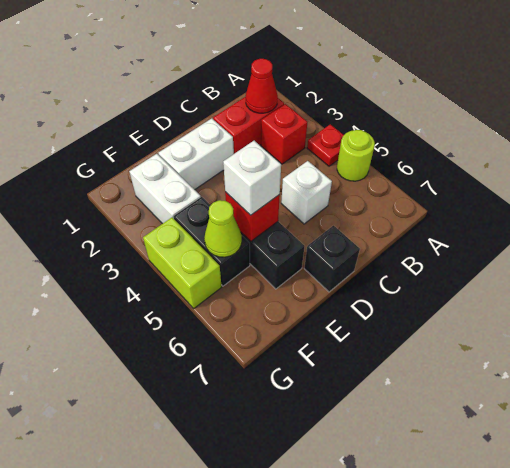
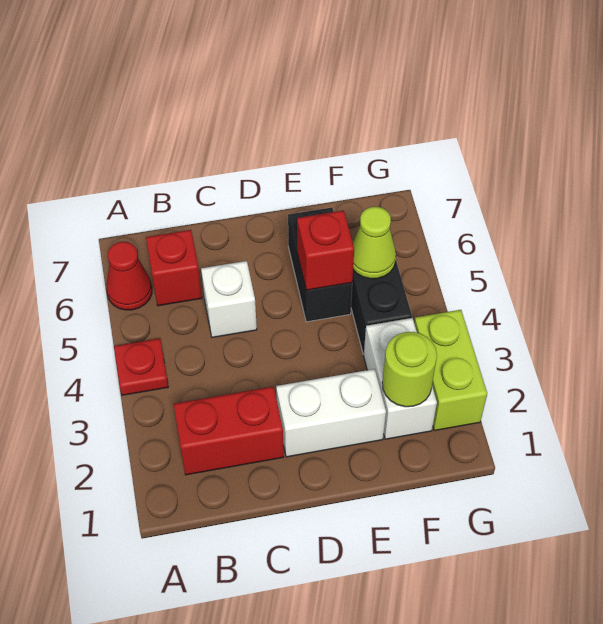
lime round brick A5 level 1 -> lime round brick F2 level 2
red cone B2 level 2 -> red cone A6 level 1
red brick B3 level 1 -> red brick B6 level 1
black brick D7 level 1 -> none
white brick E5 level 3 -> none
lime brick G4:G5 level 1 -> lime brick G2:G3 level 1

